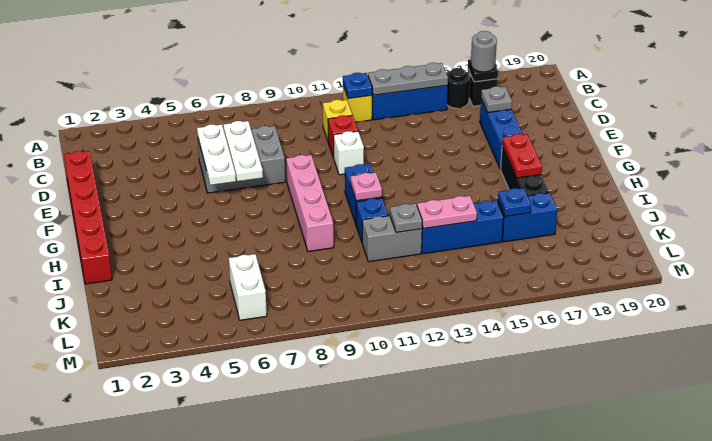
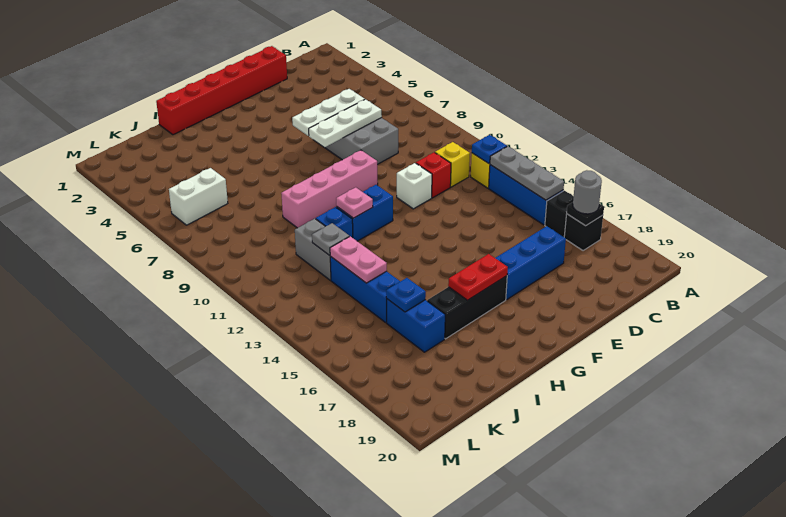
black round brick B16 level 1 -> black brick B16 level 1
grey plate D17 level 2 -> none

